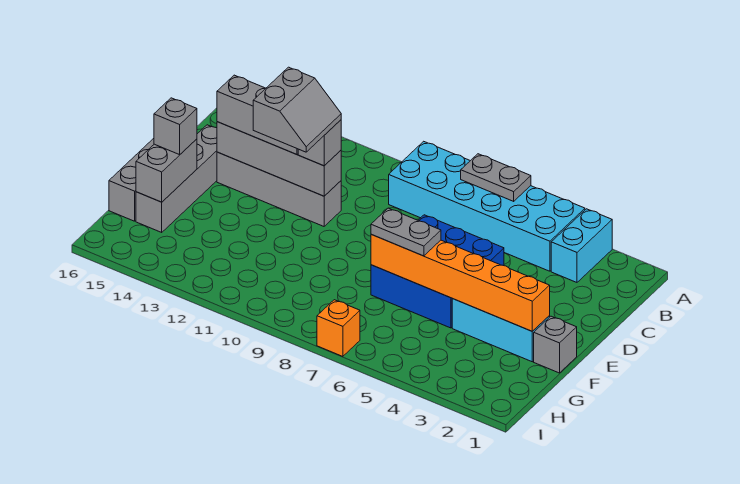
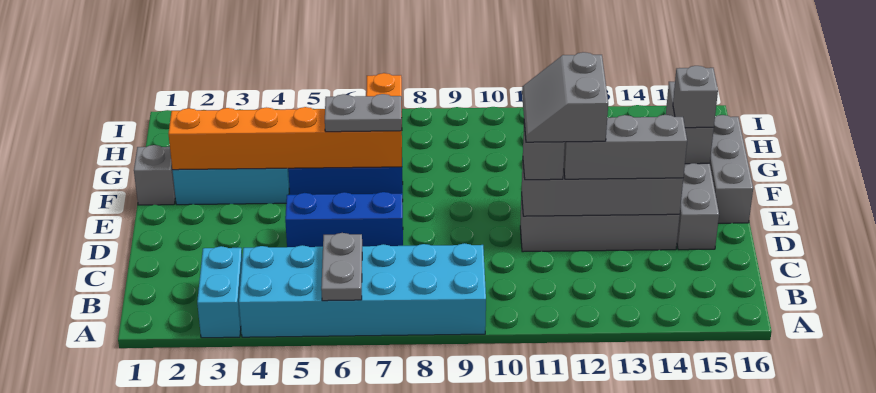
grey plate A6:A7 level 2 -> grey plate A6:B6 level 2

